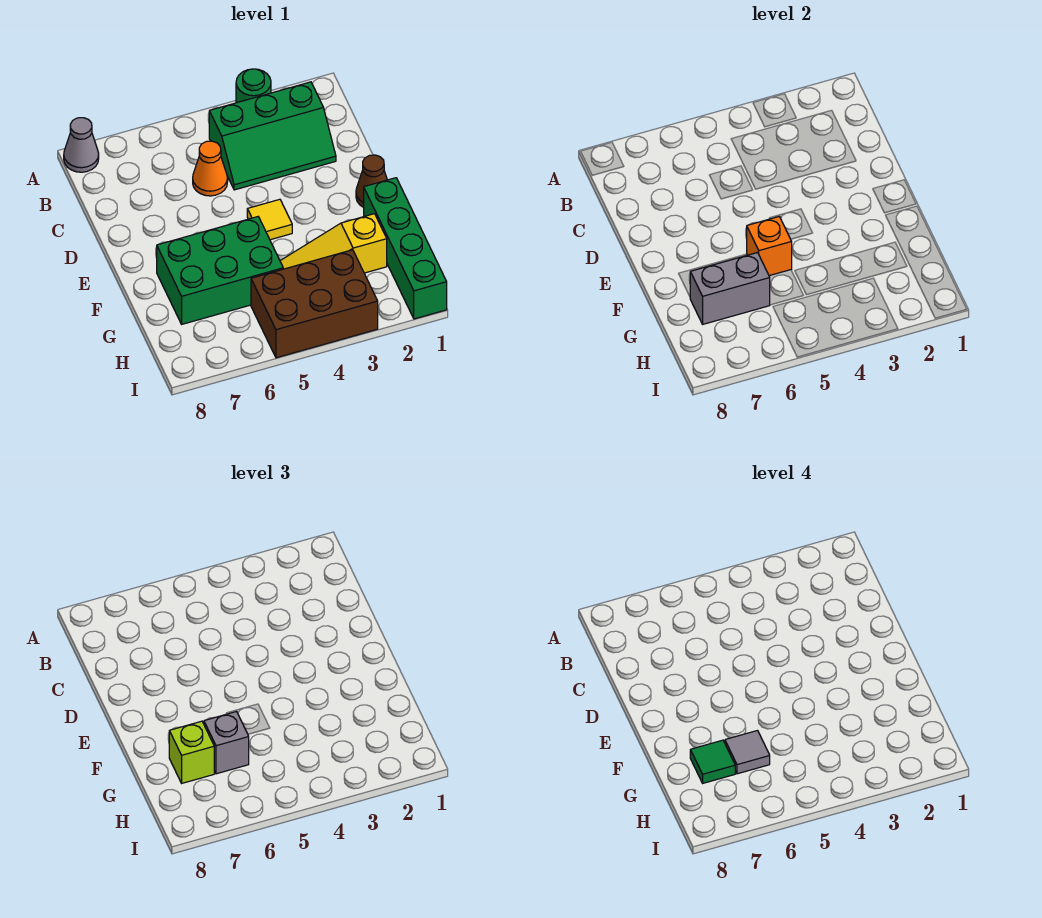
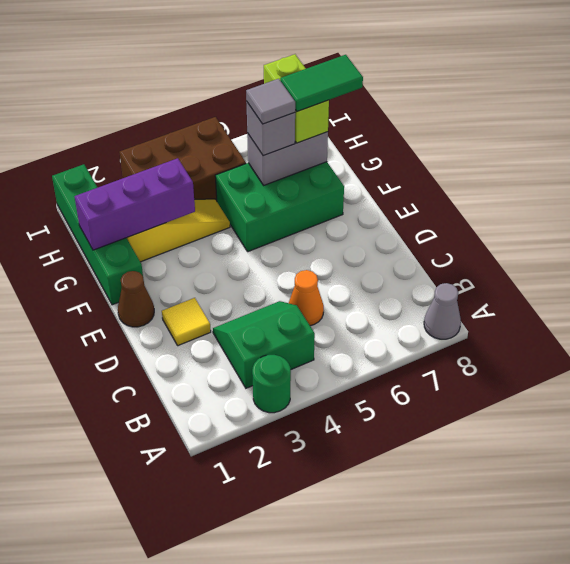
green slope B2:C4 level 1 top B -> green slope B3:C4 level 1 top B
yellow tile E4 level 1 -> yellow tile D2 level 1
orange brick F5 level 2 -> none
none -> purple brick G1:G3 level 2
lime brick G7 level 3 -> lime brick G7:H7 level 3
green tile G7 level 4 -> green tile G7:G8 level 4

